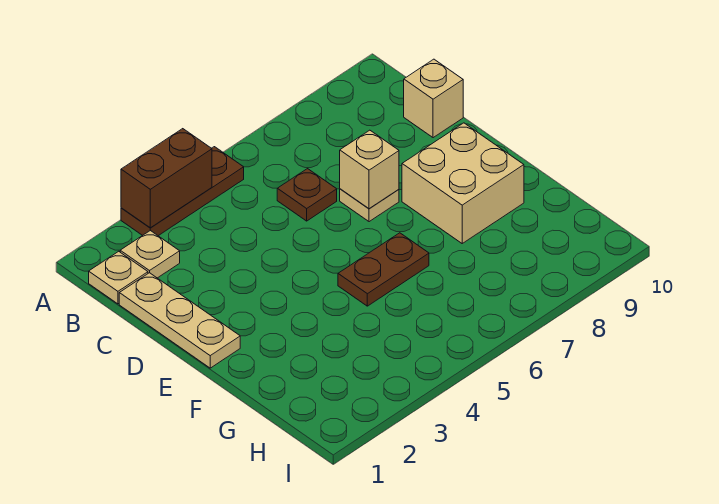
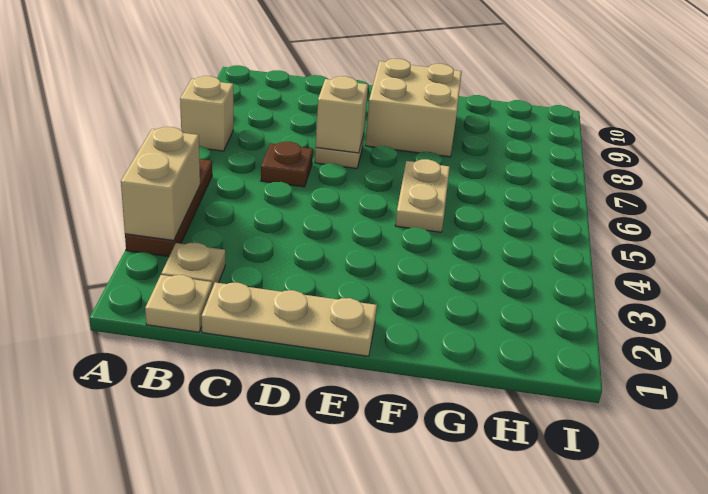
brown brick A3:A4 level 2 -> tan brick A3:A4 level 2
tan brick C10 level 1 -> tan brick A7 level 1
brown plate F5:F6 level 1 -> tan plate F5:F6 level 1

